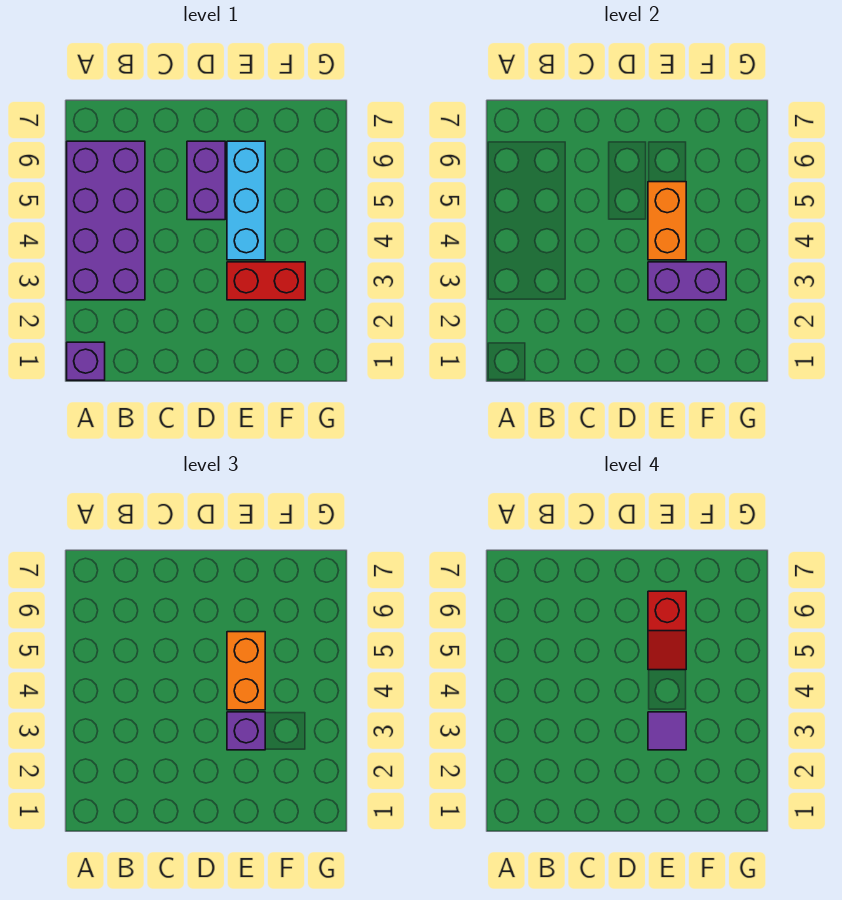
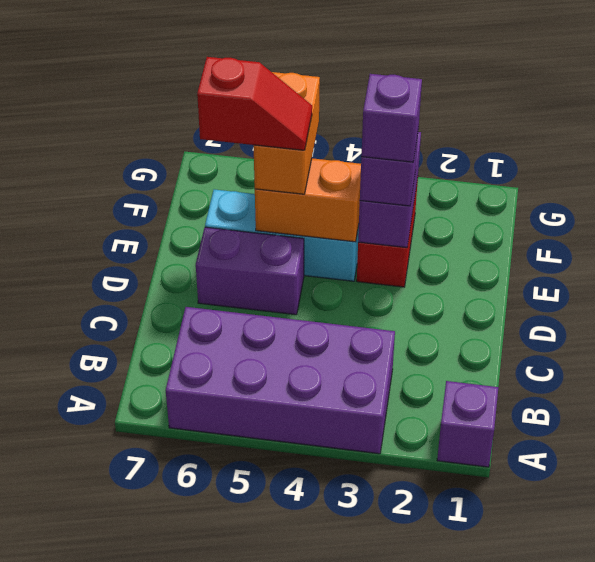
purple tile E3 level 4 -> purple brick E3 level 4
orange brick E4:E5 level 3 -> orange brick E5:F5 level 3

